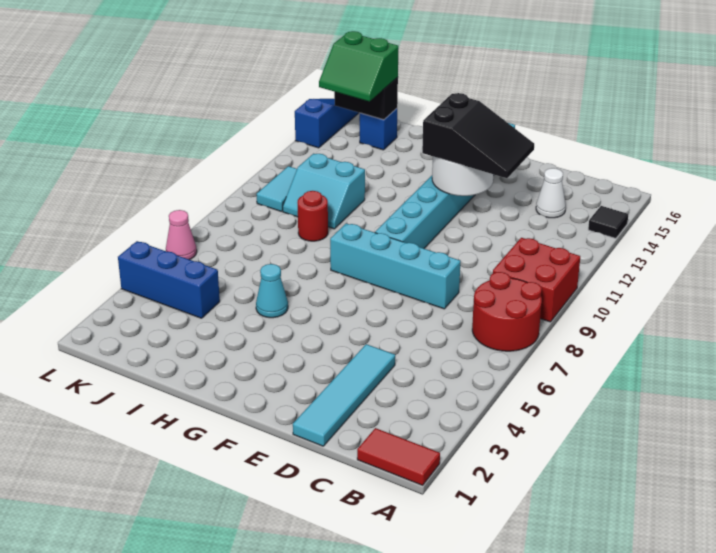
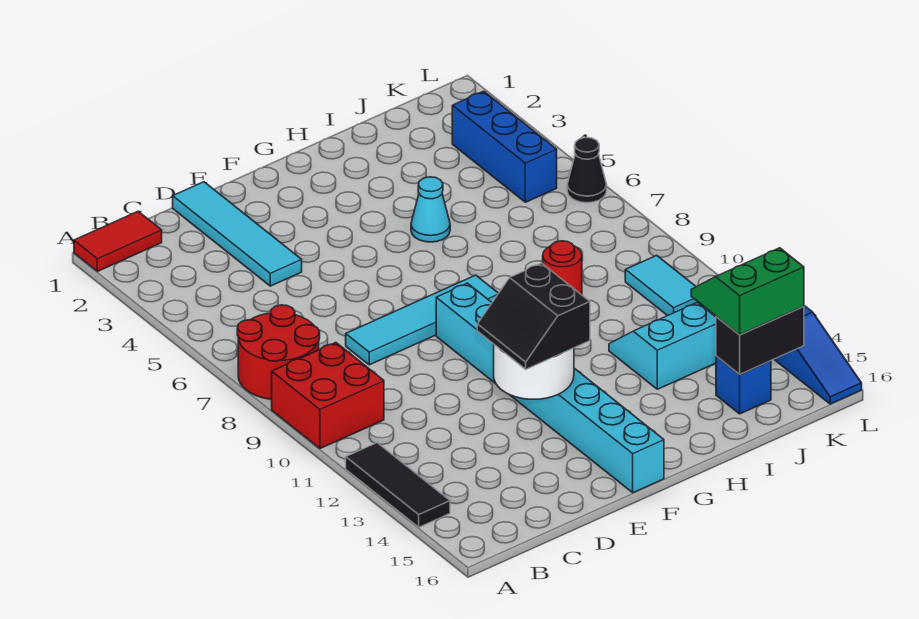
black tile A14 level 1 -> black tile A12:A14 level 1
white cone C14 level 1 -> none
cyan brick D8:G8 level 1 -> cyan tile D8:G8 level 1
black slope D12:F13 level 3 top F -> black slope E12:F13 level 3 top F
cyan slope I10:J11 level 1 top 11 -> cyan slope I12:J13 level 1 top 13
blue brick J4:L4 level 1 -> blue brick K3:K5 level 1
pink cone L6 level 1 -> black cone L6 level 1

